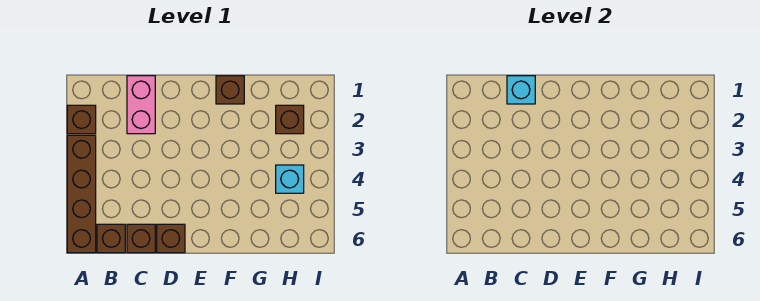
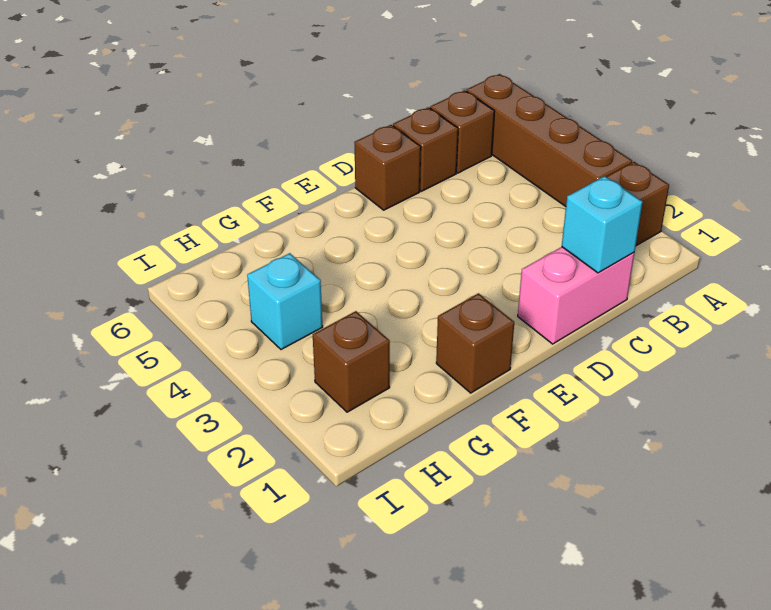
pink brick C1:C2 level 1 -> pink brick C1:D1 level 1

